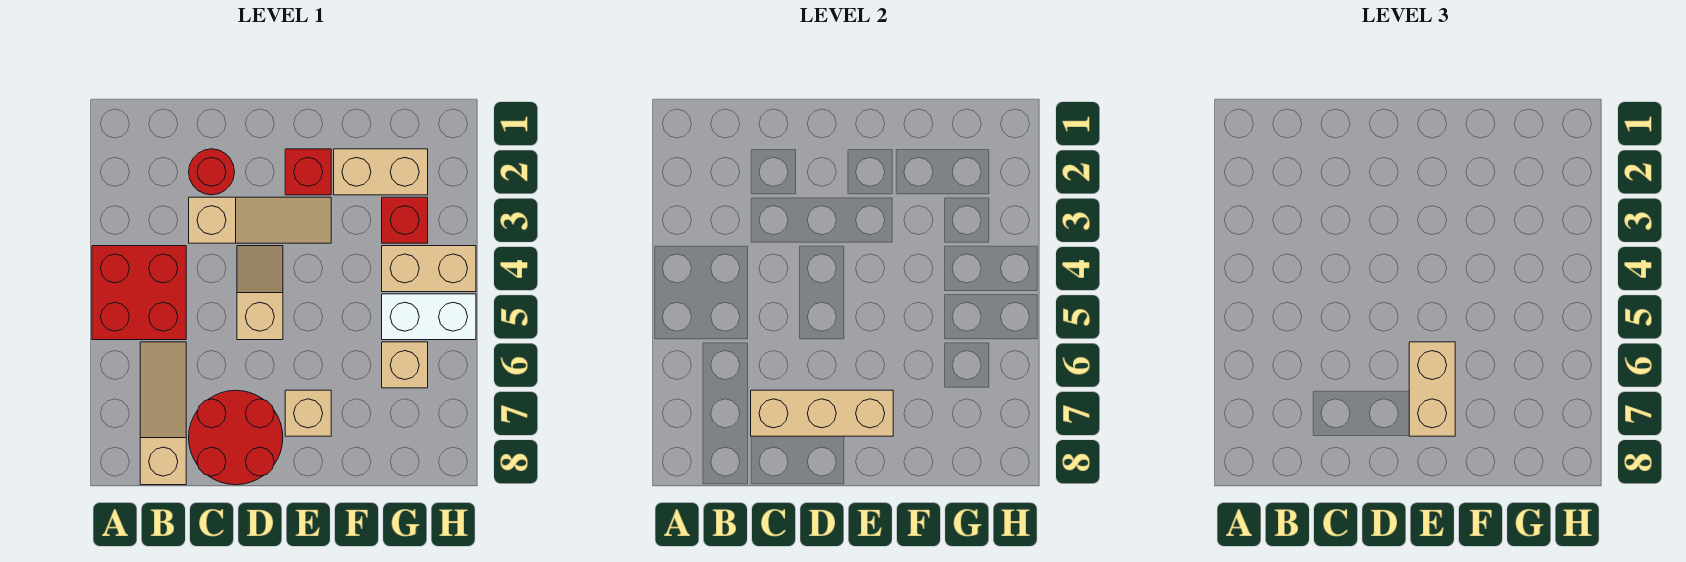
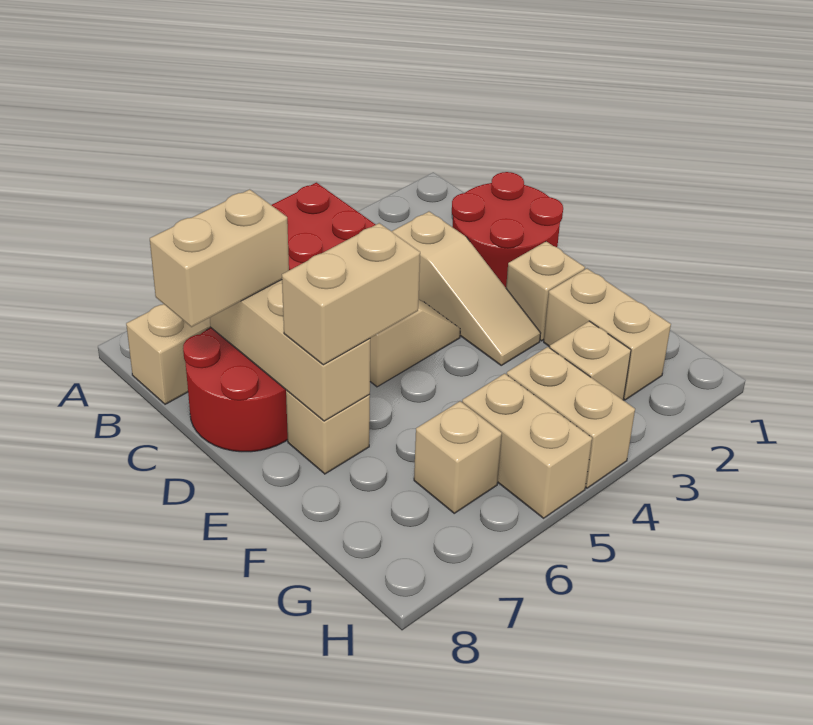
red round brick C2 level 1 -> red round brick C1:D2 level 1
none -> tan brick C7:C8 level 3
red brick E2 level 1 -> tan brick E2 level 1
red brick G3 level 1 -> tan brick G3 level 1
white brick G5:H5 level 1 -> tan brick G5:H5 level 1

